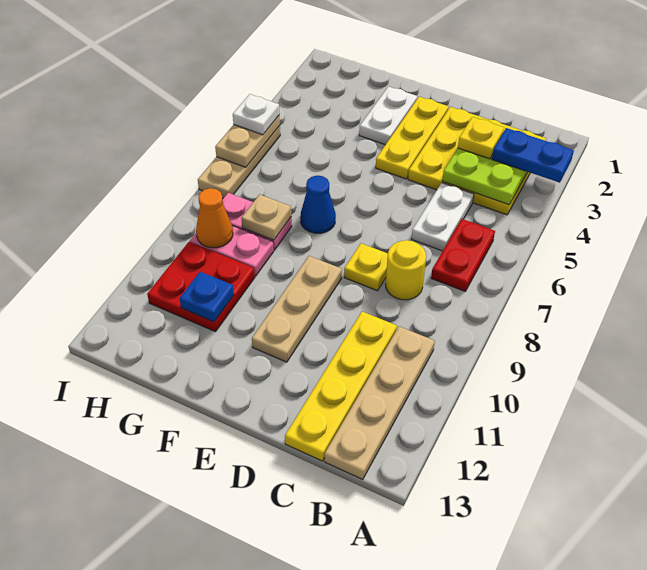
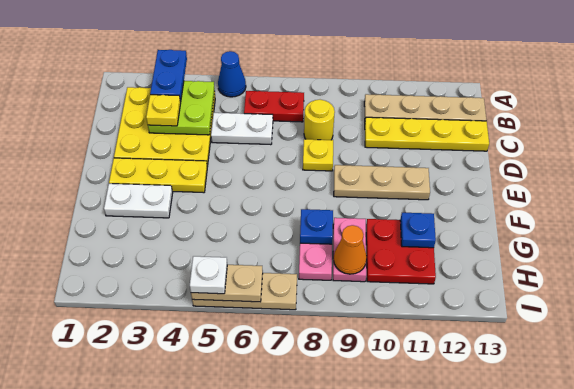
blue cone F7 level 1 -> blue cone A5 level 1
tan plate G8 level 2 -> blue plate G8 level 2

